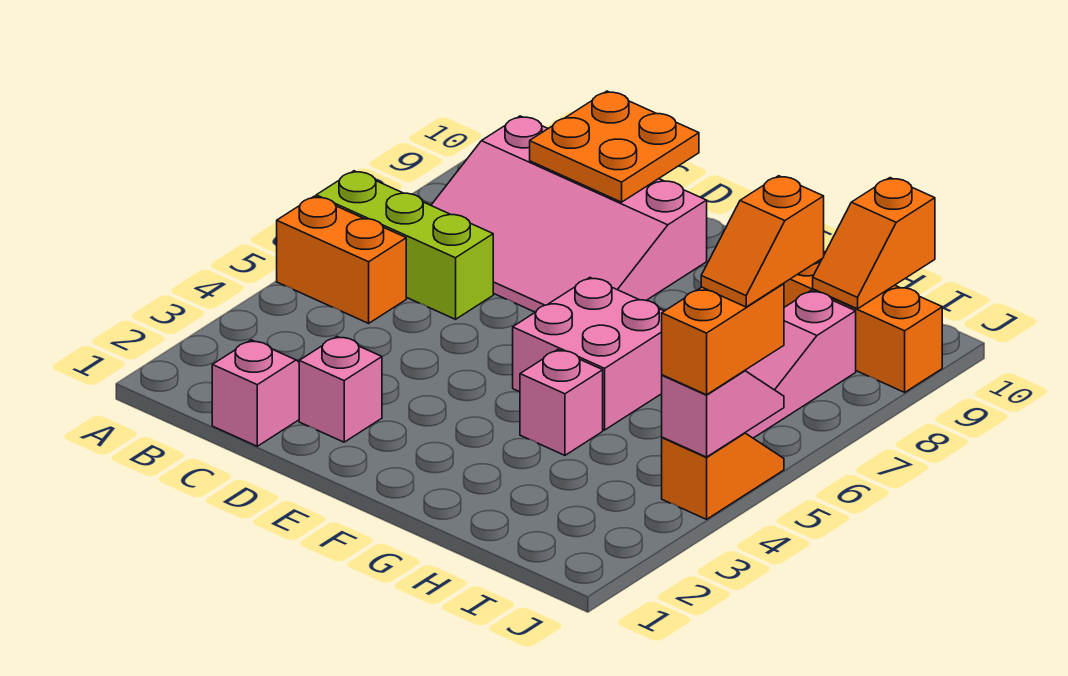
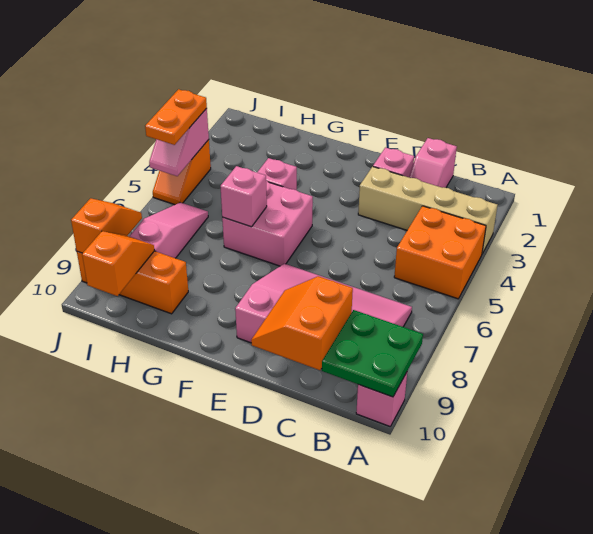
none -> tan brick A3:D3 level 1
orange brick A5:B5 level 1 -> orange brick A4:B5 level 1
lime brick A6:C6 level 1 -> none
none -> green plate A9:B10 level 2
none -> pink brick A10 level 1
orange plate C9:D10 level 2 -> orange slope C9:D10 level 2 top C
none -> pink brick G6 level 2
orange brick J4:J5 level 3 -> orange plate J4:J5 level 3
orange slope J5:J6 level 4 top 6 -> orange slope J8:J9 level 2 top 9

